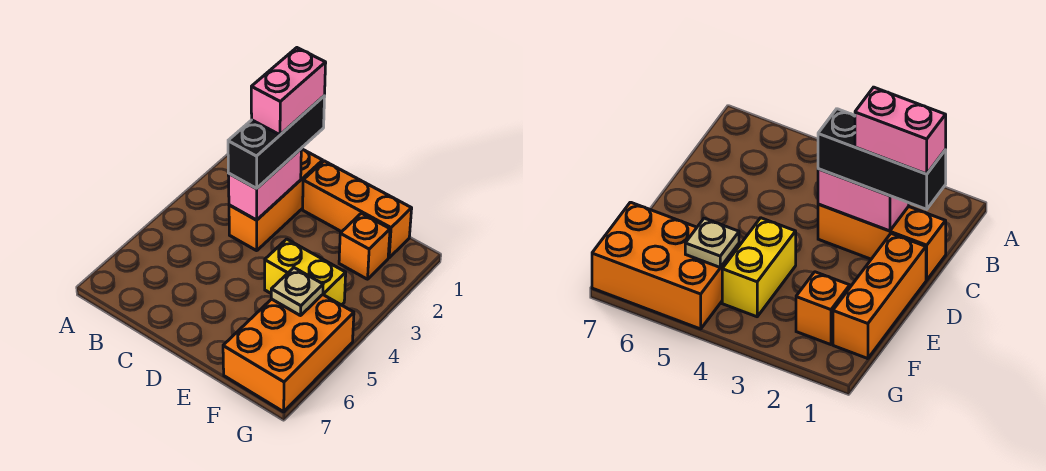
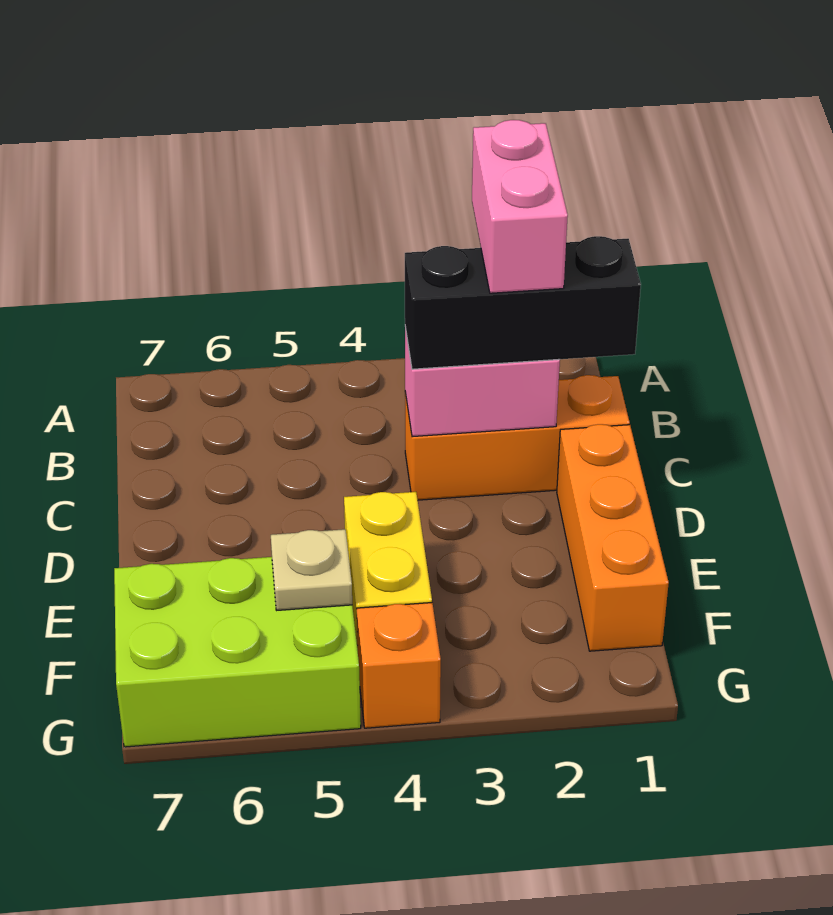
pink brick C1:C2 level 4 -> pink brick B2:C2 level 4
orange brick F2 level 1 -> orange brick G4 level 1
orange brick F5:G7 level 1 -> lime brick F5:G7 level 1

